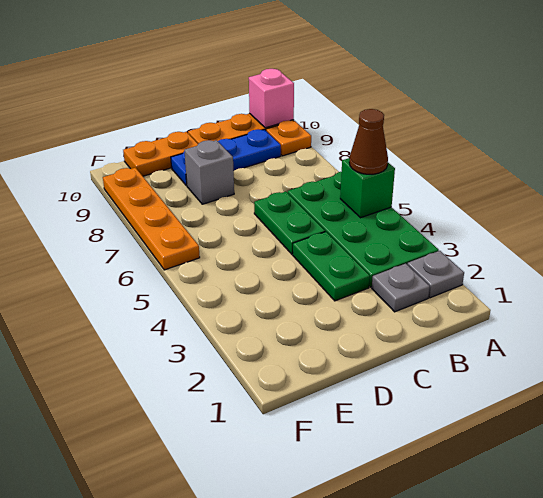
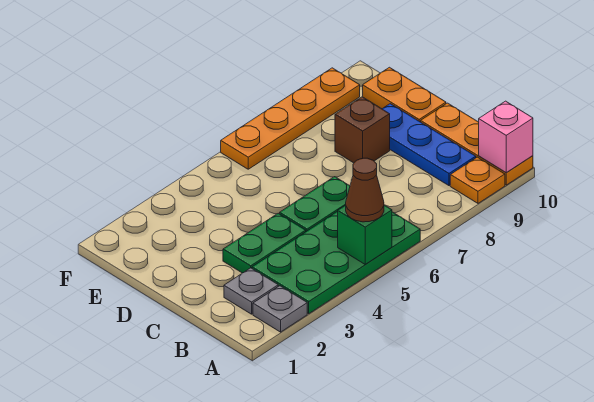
grey brick D8 level 1 -> brown brick D8 level 1

